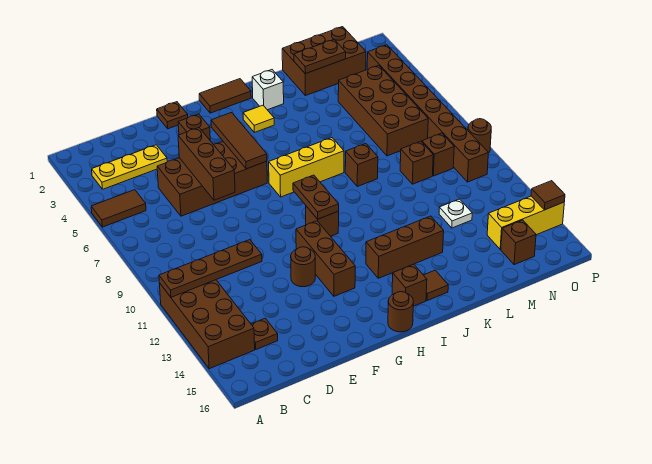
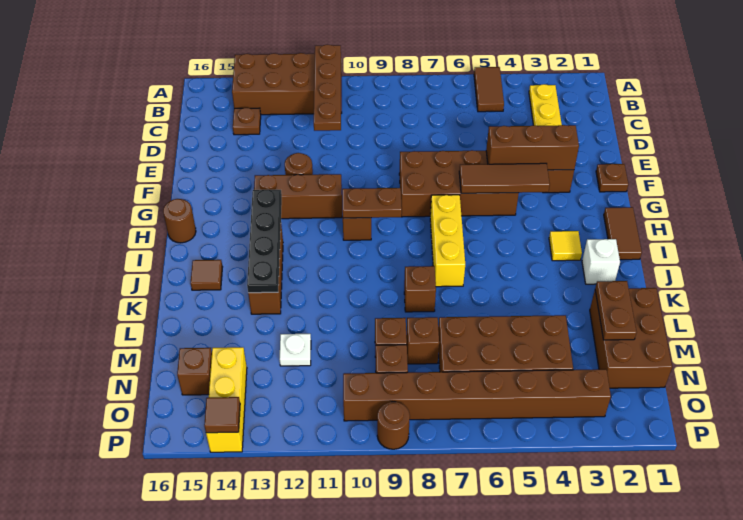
brown brick D5:G6 level 1 -> brown brick F5:G8 level 1
brown brick E5:E7 level 2 -> brown brick F3:F5 level 2
none -> black plate H13:K13 level 2
brown brick I15 level 1 -> brown brick M8 level 1

